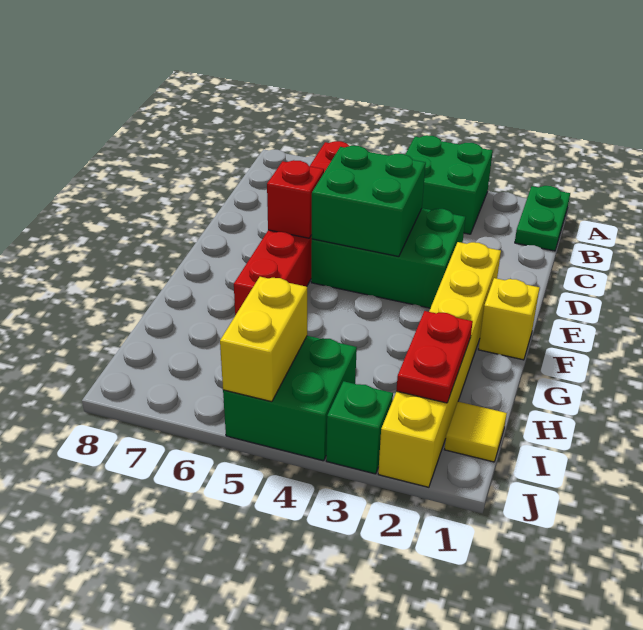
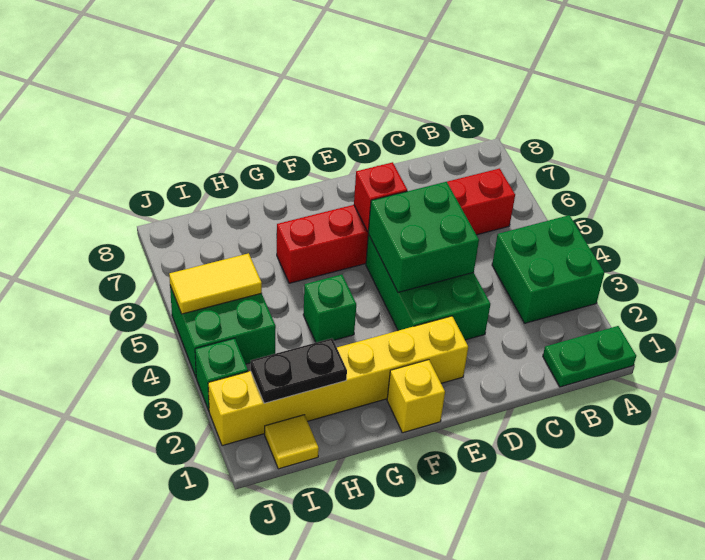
none -> green brick G4 level 1
red plate H2:I2 level 2 -> black plate H2:I2 level 2
yellow brick I5:J5 level 2 -> yellow tile I5:J5 level 2

